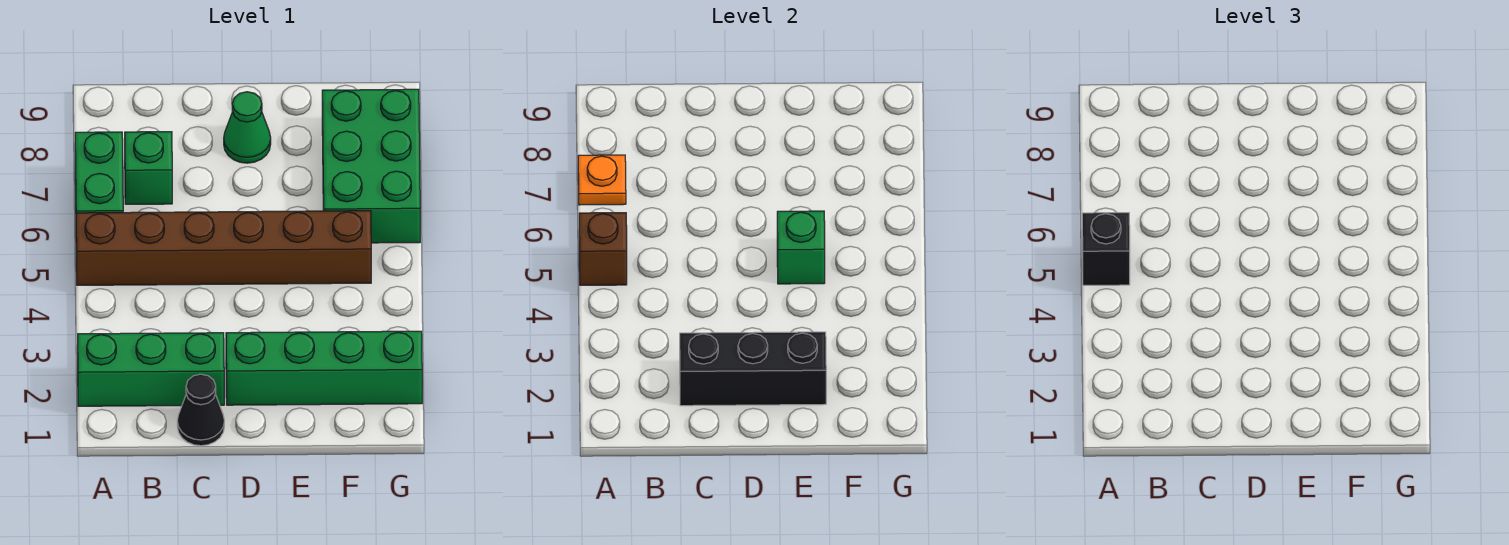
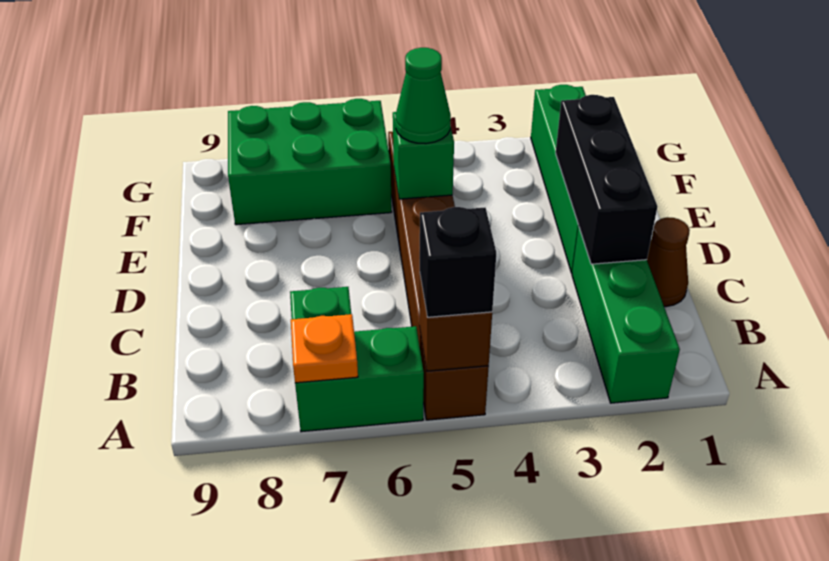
black cone C1 level 1 -> brown cone C1 level 1
green cone D8 level 1 -> green cone E5 level 3

